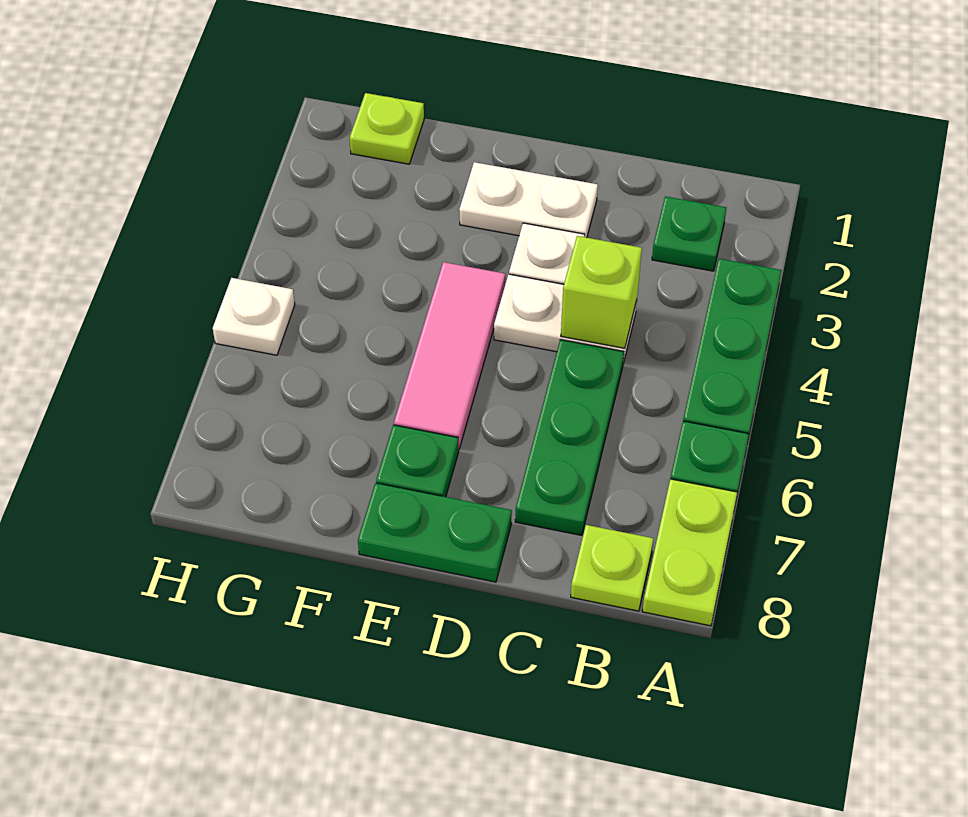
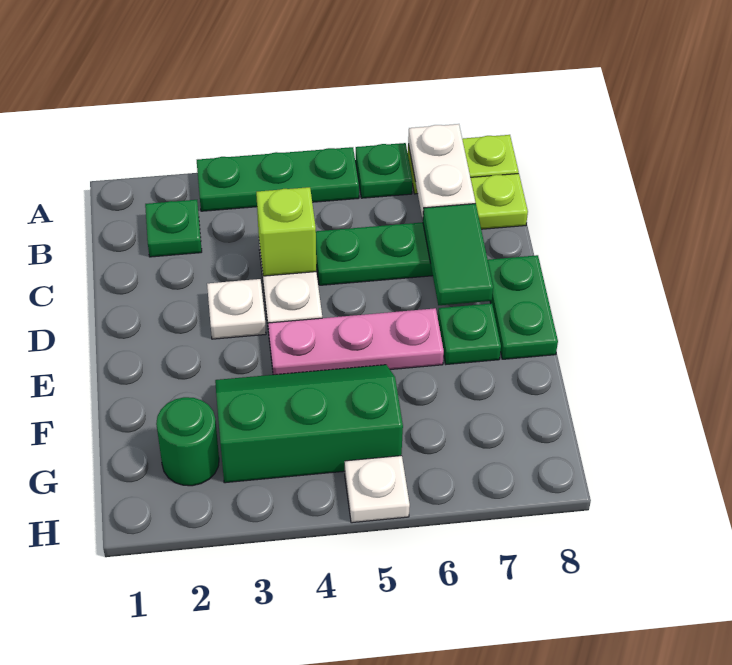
none -> green tile C7:D7 level 2
white plate D2:E2 level 1 -> white plate A7:B7 level 2
pink tile E4:E6 level 1 -> pink plate E4:E6 level 1
none -> green slope F3:G5 level 1 top G
lime plate G1 level 1 -> none
none -> green round brick G2 level 1

